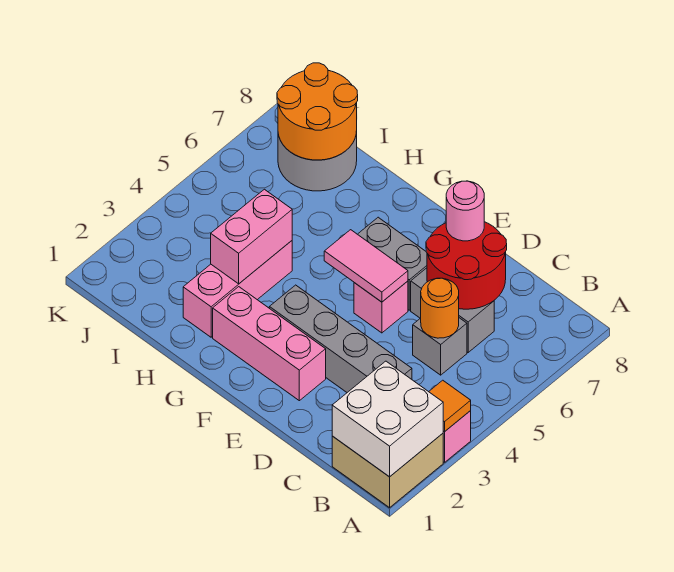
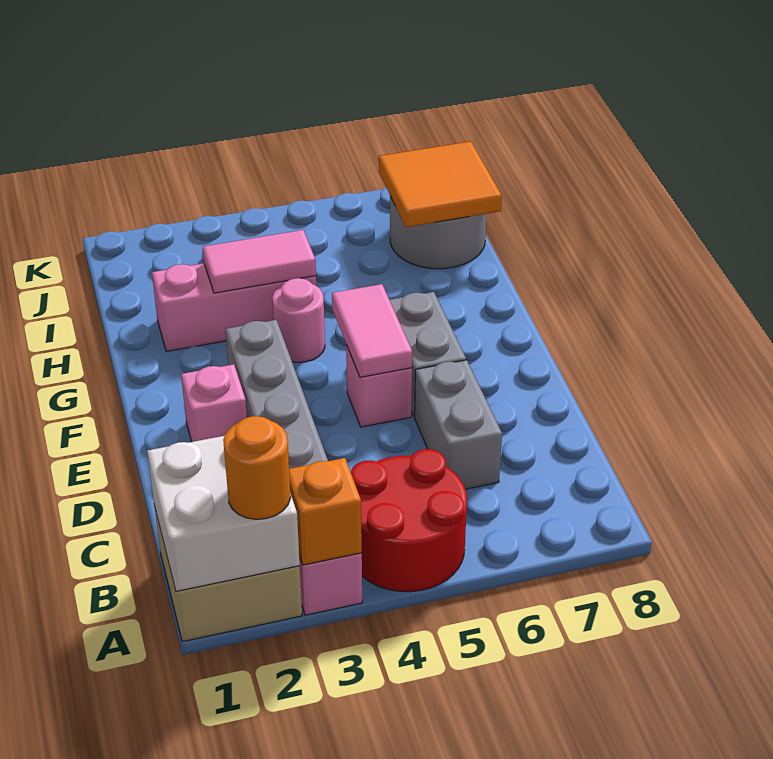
orange tile A3 level 2 -> orange brick A3 level 2
grey brick C5 level 1 -> none
orange round brick C5 level 2 -> orange round brick A2 level 3
red round brick C6:D7 level 2 -> red round brick A4:B5 level 1
pink round brick D7 level 3 -> pink round brick G4 level 1
pink brick E2:G2 level 1 -> pink brick E2 level 1
pink brick H3:H4 level 2 -> pink tile H3:H4 level 2
orange round brick I7:J8 level 2 -> orange tile I7:J8 level 2

